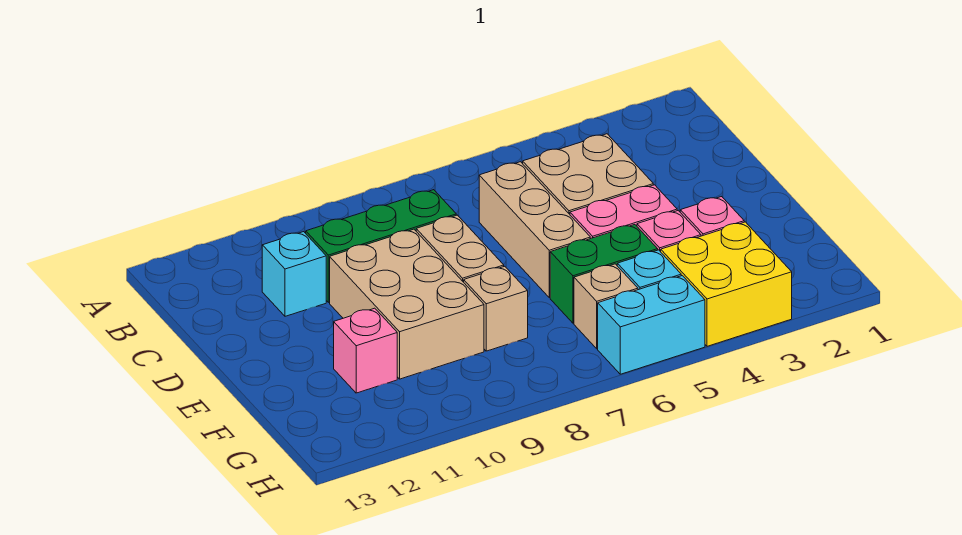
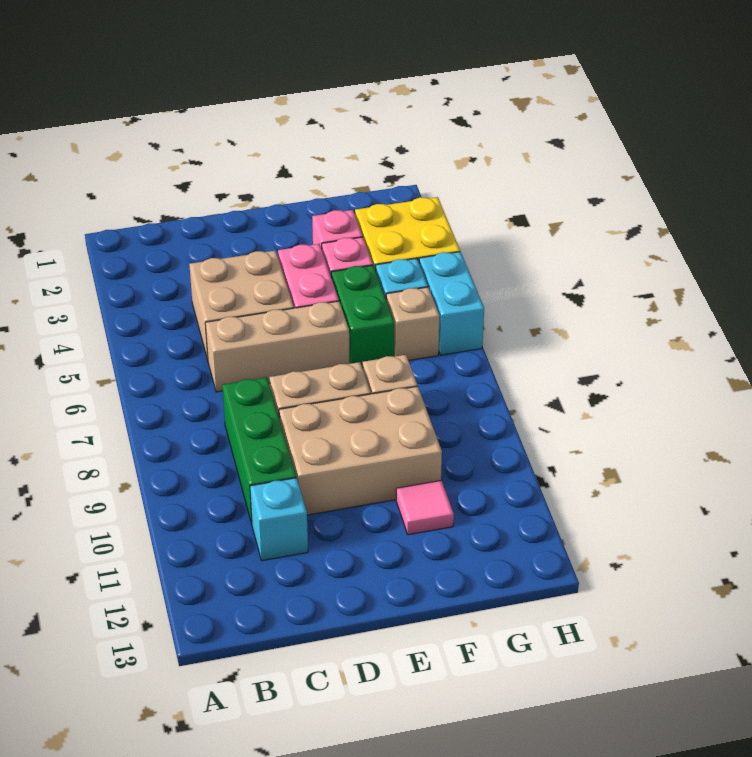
pink brick F11 level 1 -> pink tile F11 level 1

